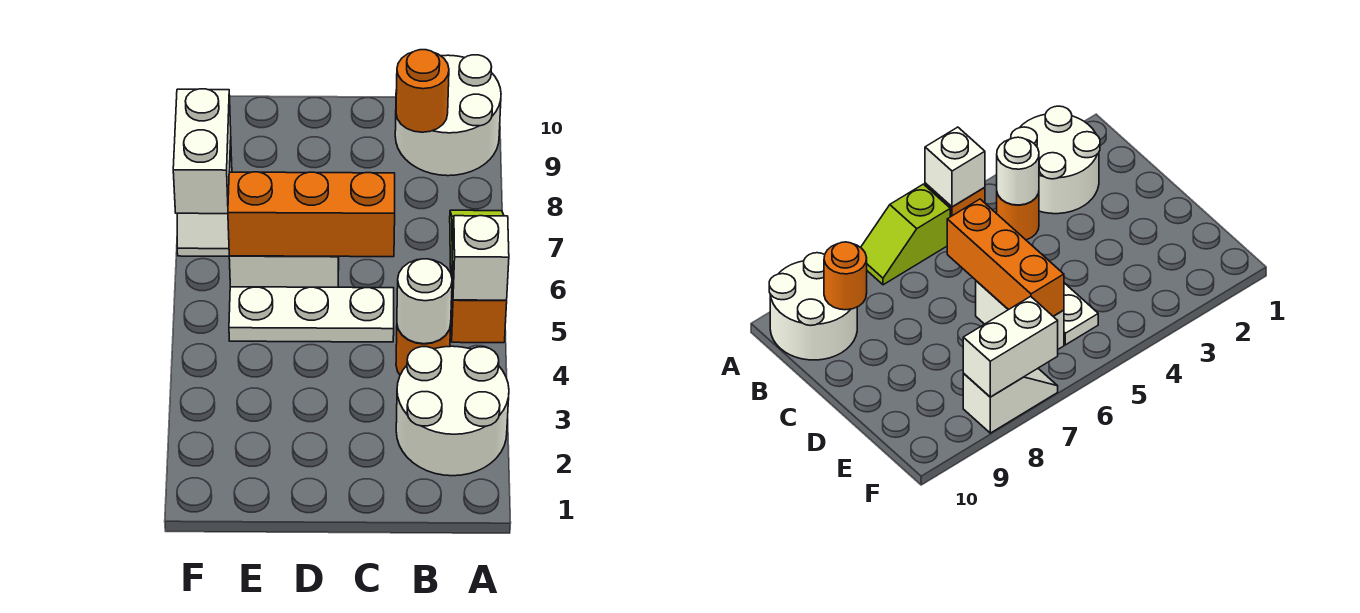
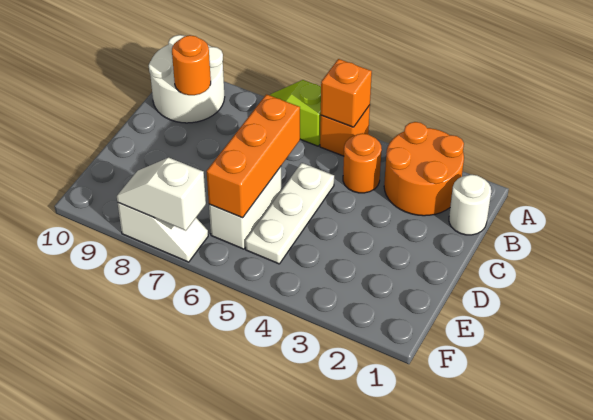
white round brick A2:B3 level 1 -> orange round brick A2:B3 level 1
white brick A5 level 2 -> orange brick A5 level 2
white round brick B4 level 2 -> white round brick B1 level 1
white brick F7:F8 level 2 -> white slope F7:F8 level 2 top 7

